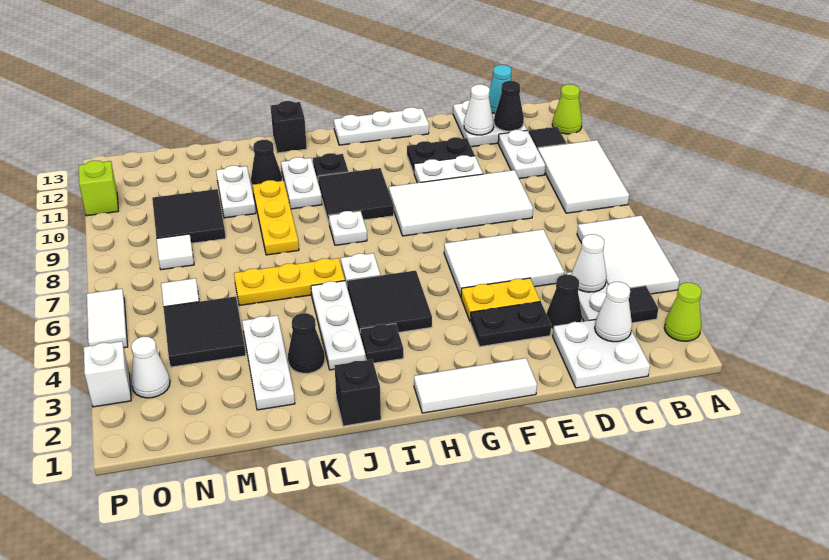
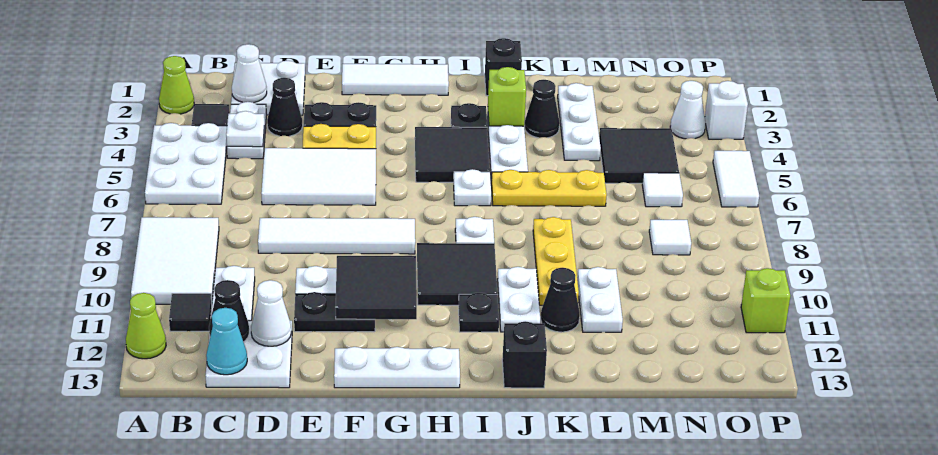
white tile A4:B6 level 1 -> white plate A4:B6 level 1
white cone C4 level 2 -> white plate C4 level 2
white tile D8:G9 level 1 -> white tile D8:G8 level 1
none -> lime brick J3 level 2
black tile M9:N10 level 1 -> black tile F10:G11 level 2

